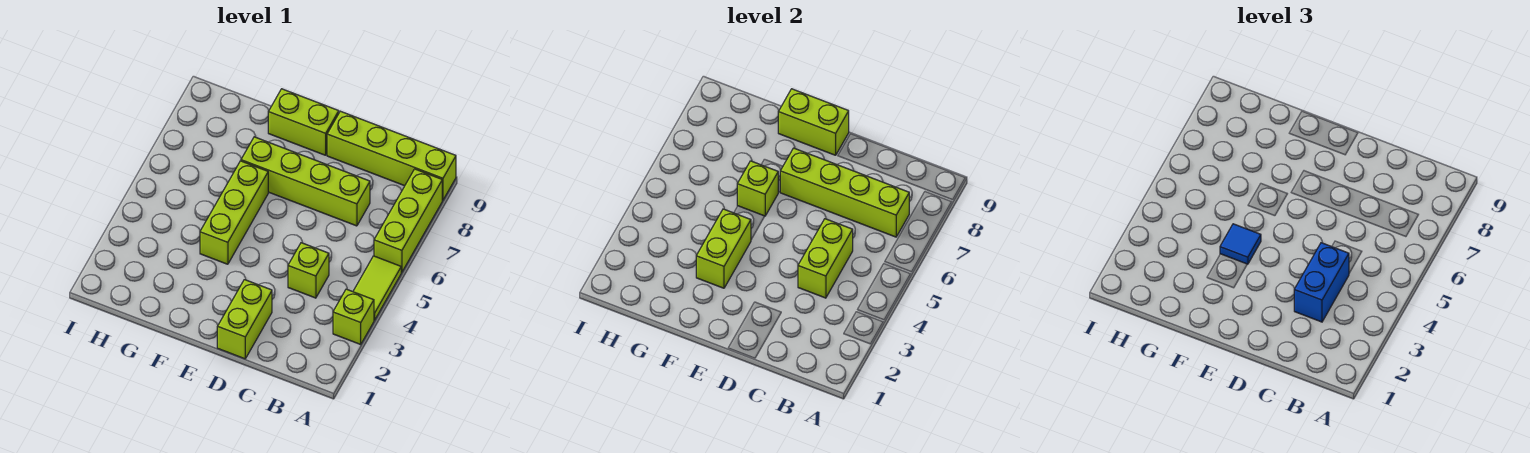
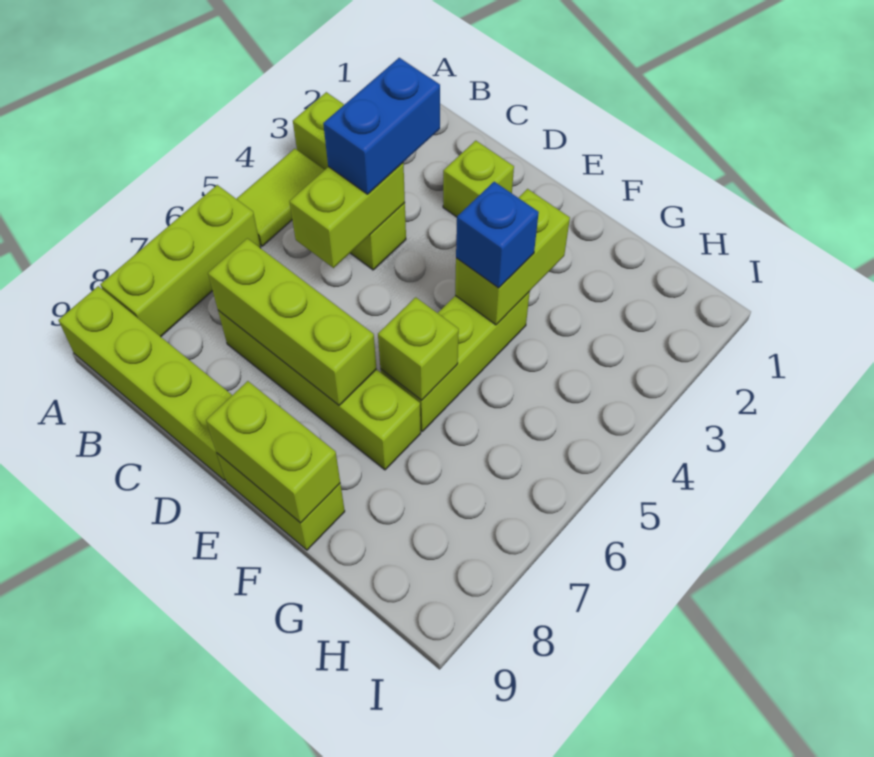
lime brick B7:E7 level 2 -> lime brick C7:E7 level 2
lime brick D1:D2 level 1 -> lime brick D2 level 1
blue tile F4 level 3 -> blue brick F4 level 3

